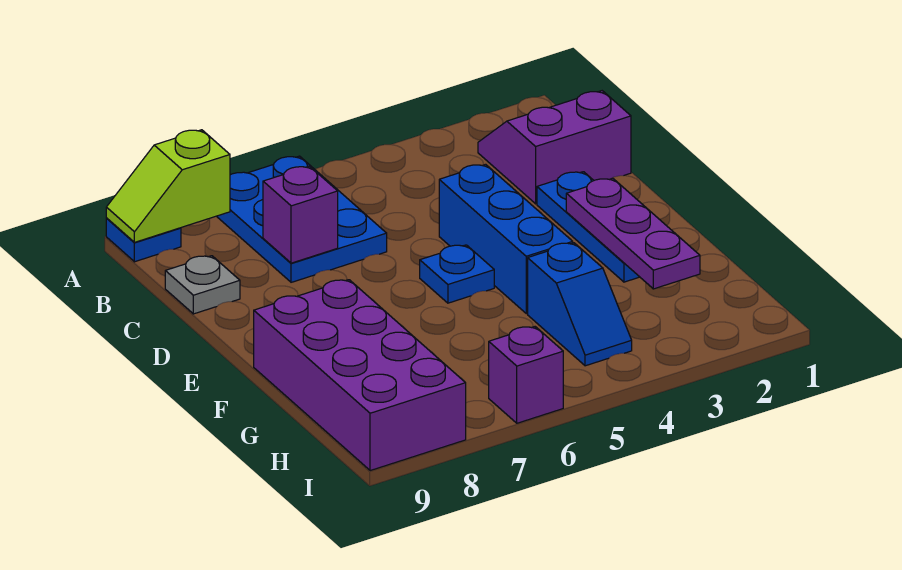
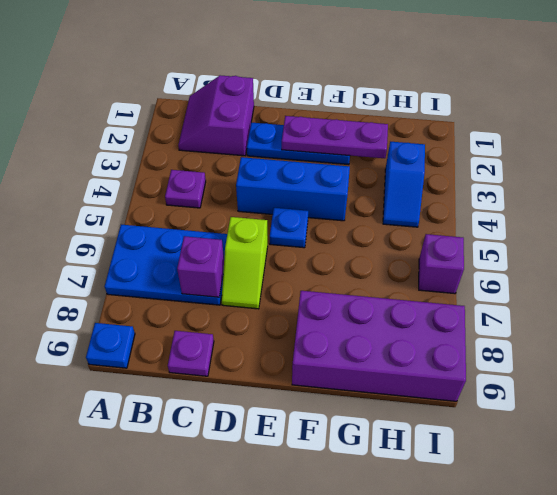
lime slope A8:A9 level 2 top 8 -> lime slope D6:D7 level 1 top 6
none -> purple plate B4 level 1
grey plate C9 level 1 -> purple plate C9 level 1
blue slope G4:H4 level 1 top G -> blue slope H3:H4 level 1 top 3

